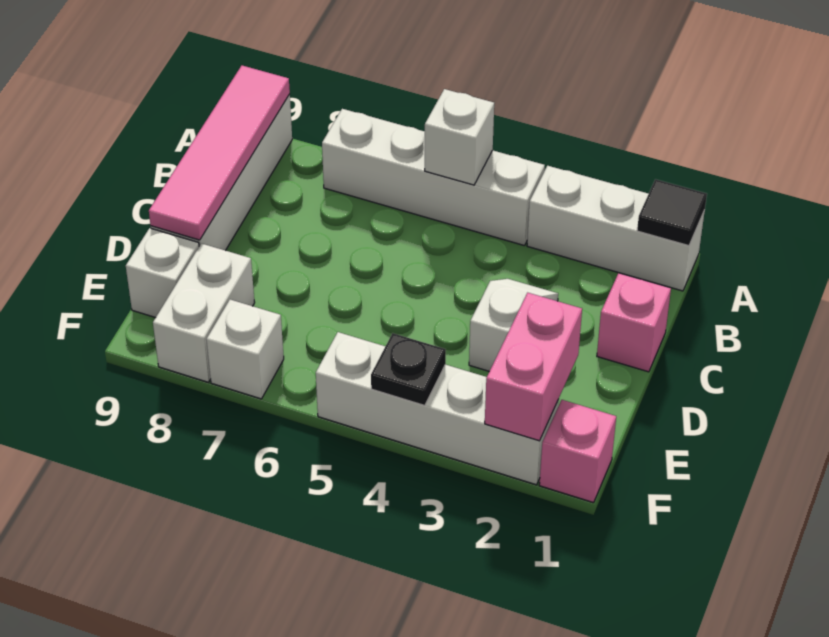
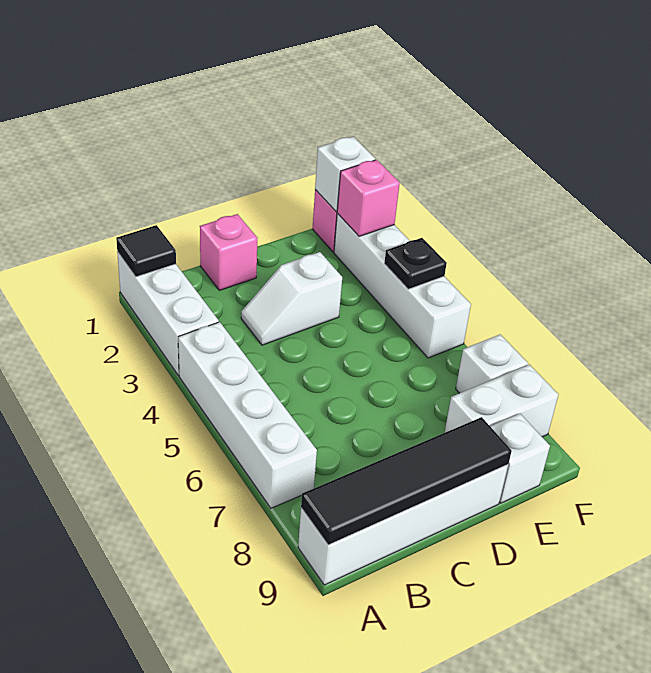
white brick A5 level 2 -> white brick F1 level 2
pink tile A9:D9 level 2 -> black tile A9:D9 level 2
pink brick E2:F2 level 2 -> pink brick F2 level 2

